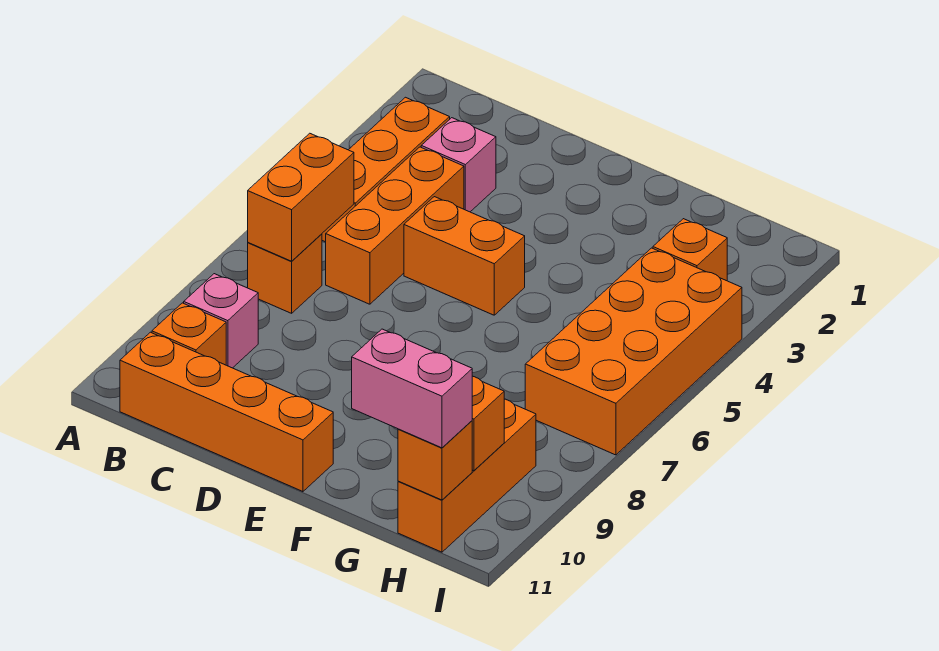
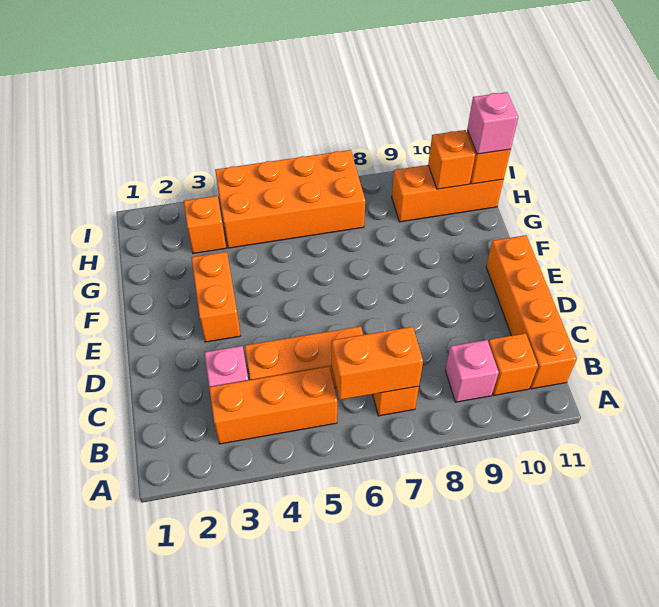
orange brick D5:E5 level 1 -> orange brick E3:F3 level 1
pink brick G11:H11 level 3 -> pink brick H11 level 3

